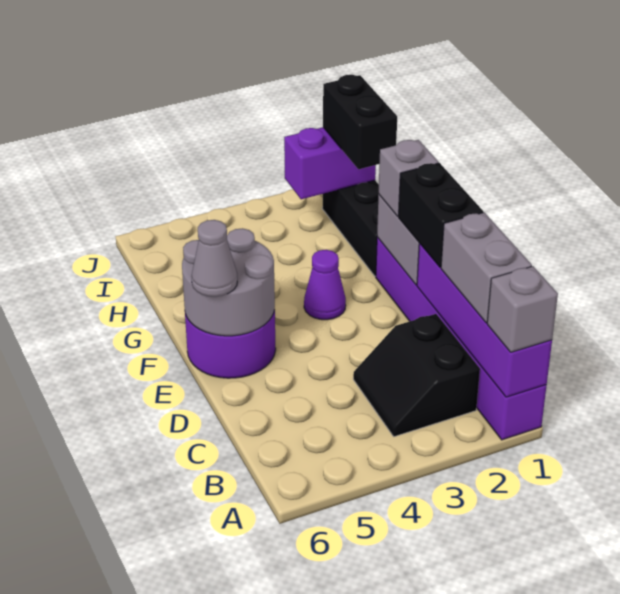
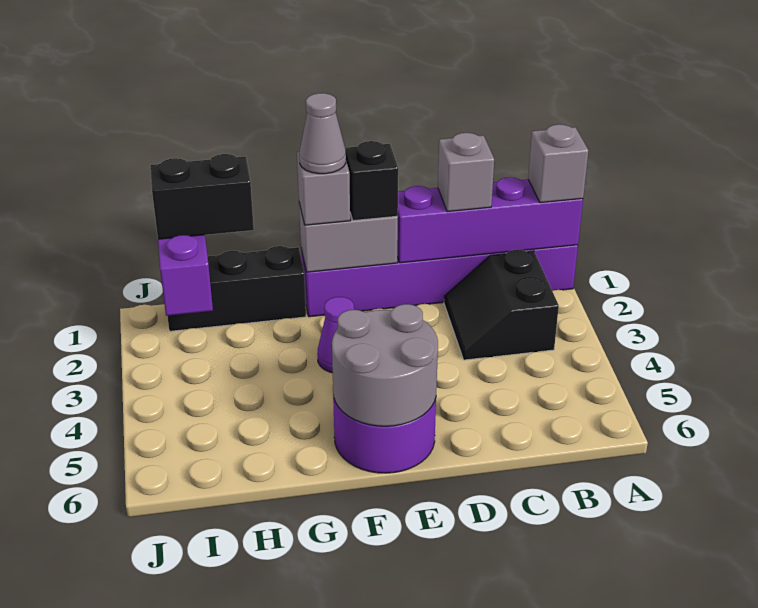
grey brick B1:C1 level 3 -> grey brick C1 level 3
black slope B2:C3 level 1 top 2 -> black slope B2:C3 level 1 top B
black brick D1:E1 level 3 -> black brick E1 level 3
grey cone E6 level 3 -> grey cone F1 level 4

